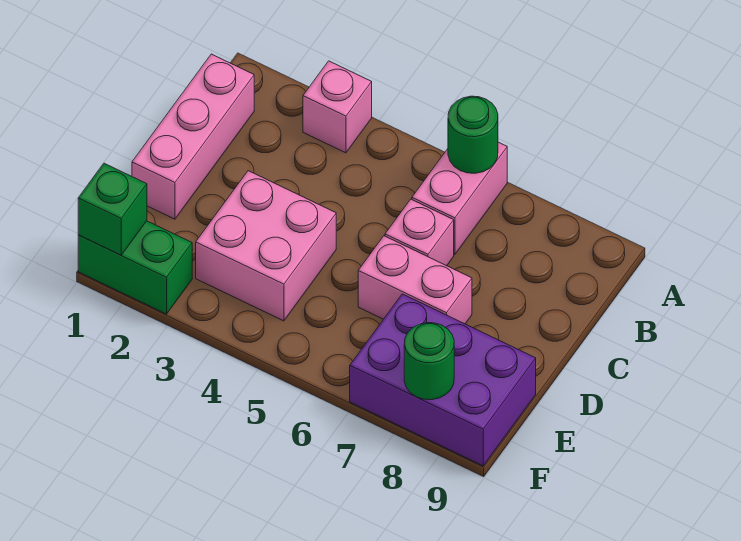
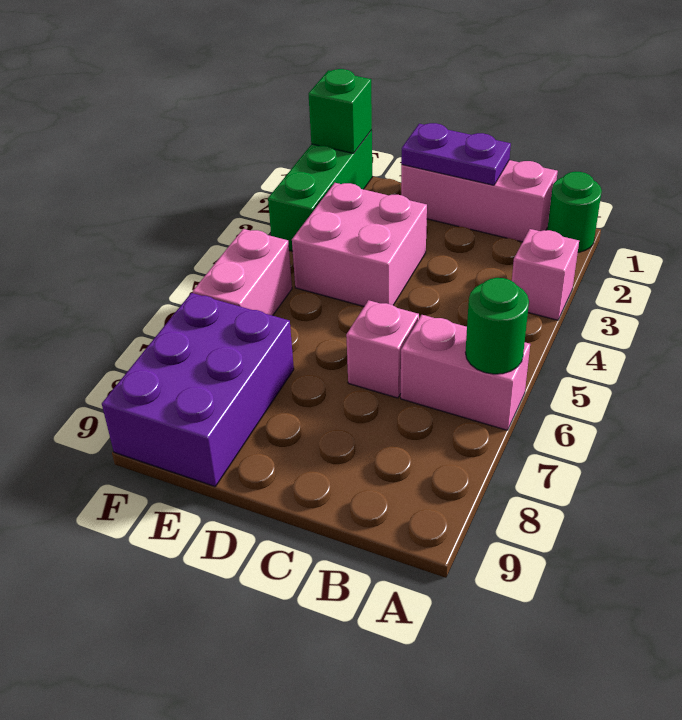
none -> purple plate C1:D1 level 2
pink brick D6:D7 level 1 -> pink brick F5:F6 level 1
green brick F1:F2 level 1 -> green brick F1:F3 level 1
green round brick F8 level 2 -> green round brick A1 level 1

